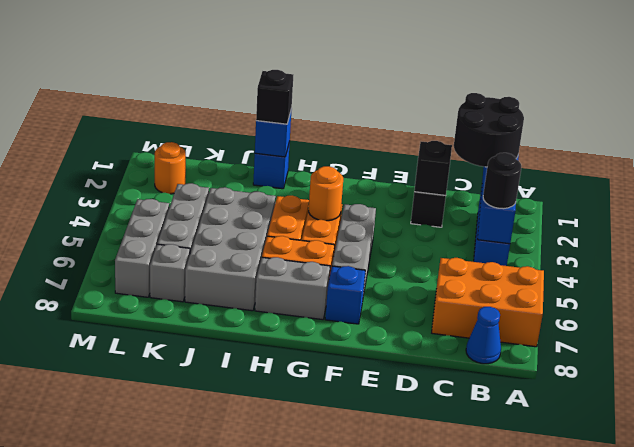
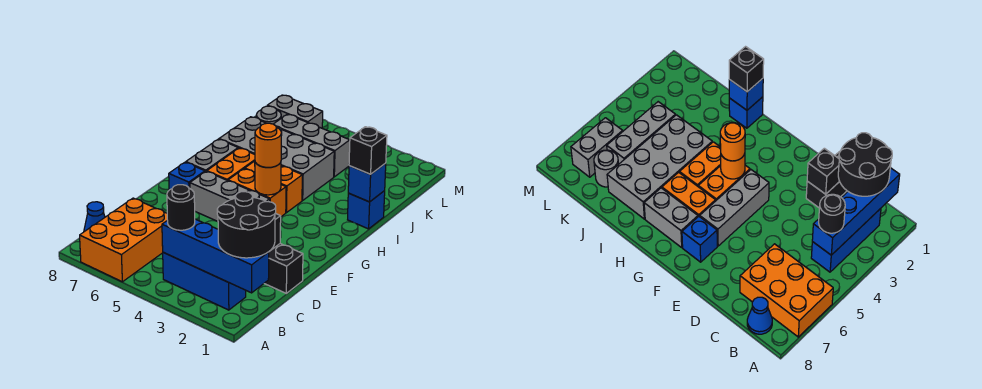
grey brick K7 level 1 -> grey round brick K7 level 1
orange round brick L2 level 1 -> orange round brick G4 level 3
grey brick L5:L7 level 1 -> grey brick L6:L7 level 1

